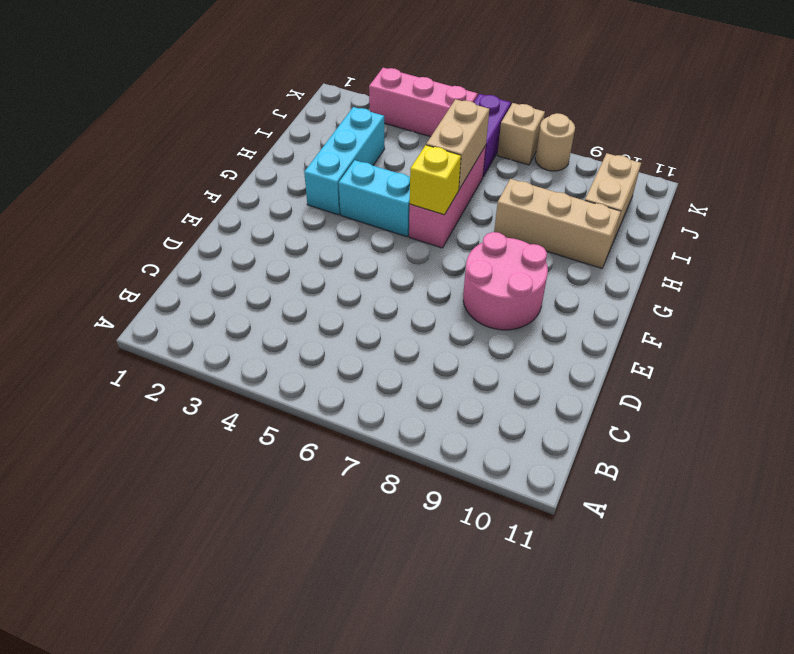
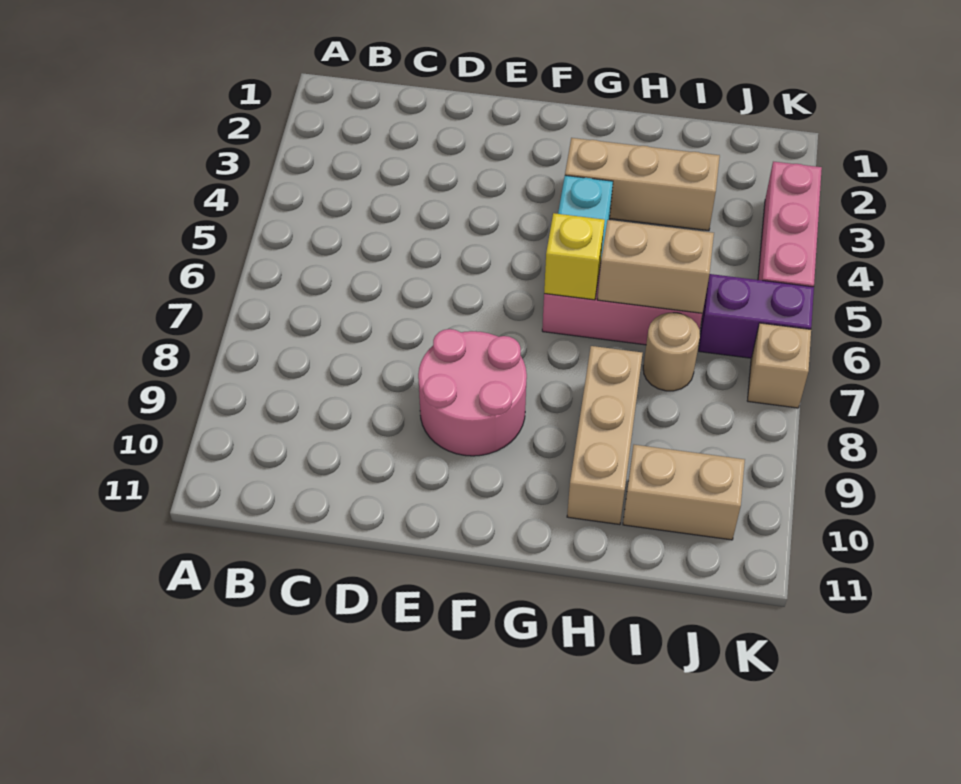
cyan brick G3:I3 level 1 -> tan brick G3:I3 level 1
tan round brick K8 level 1 -> tan round brick I7 level 1

